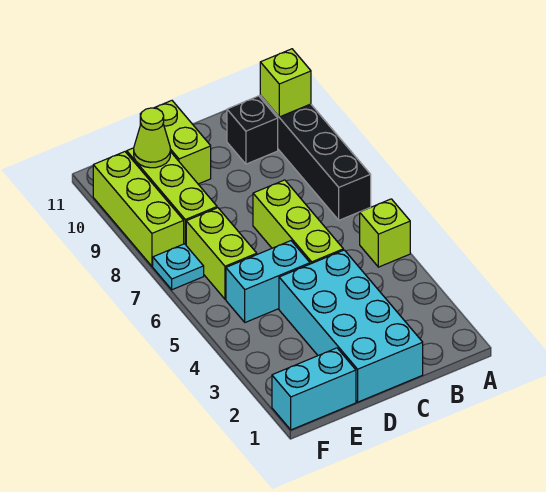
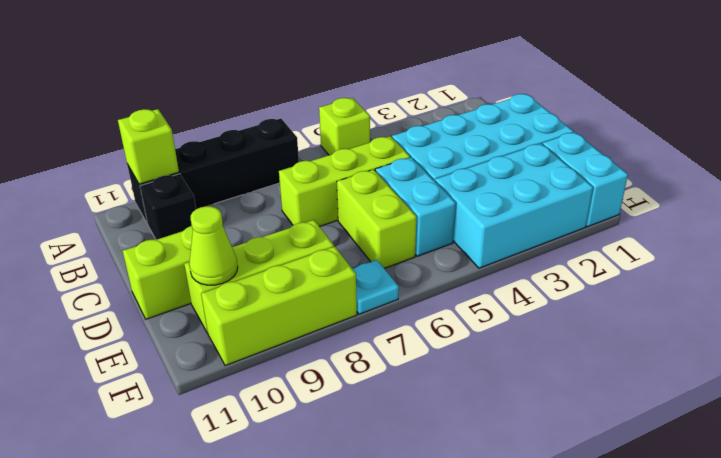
none -> cyan brick E2:F4 level 1
lime brick E6:E7 level 1 -> lime brick D6:E6 level 1

